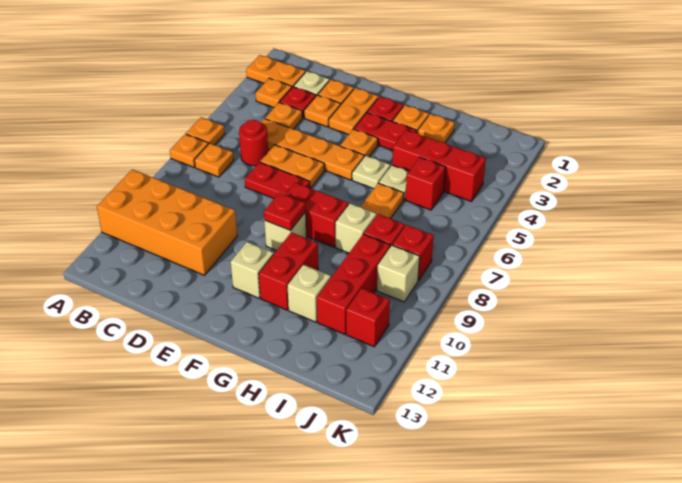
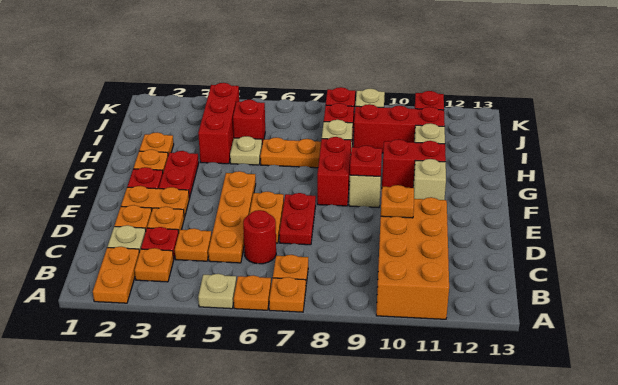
orange plate F4 level 1 -> orange plate D10 level 2
tan plate G5 level 1 -> tan plate A5 level 1

